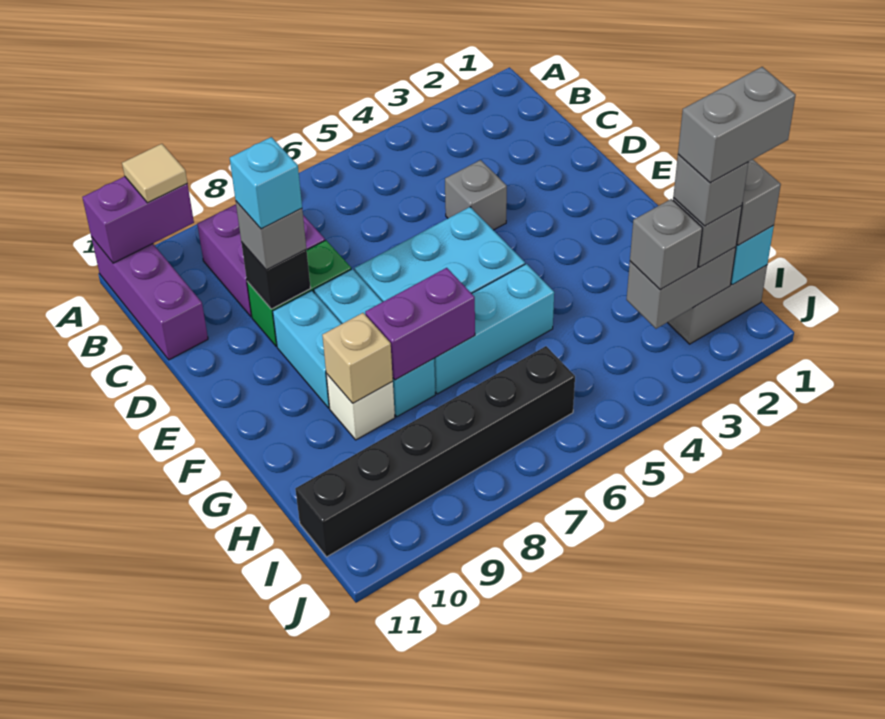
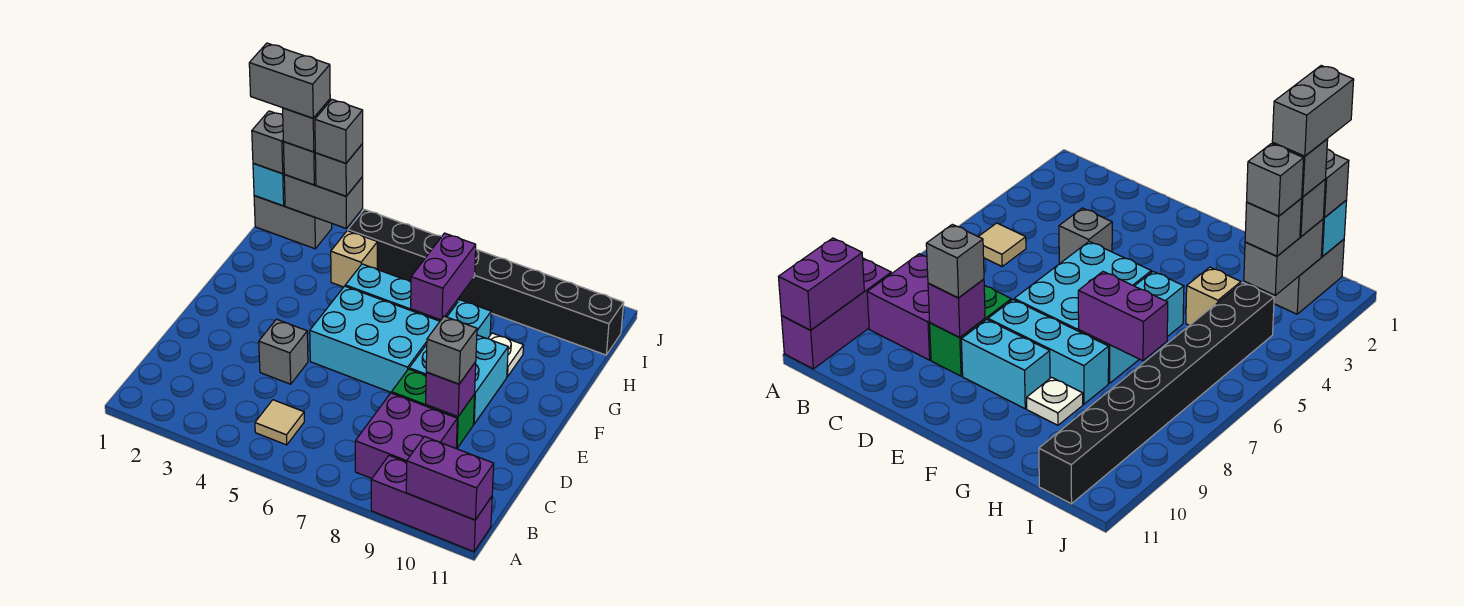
tan tile A10 level 3 -> tan tile B5 level 1
purple brick A11:C11 level 1 -> purple brick A9:A11 level 1
black brick D9 level 2 -> purple brick D9 level 2
cyan brick D9 level 4 -> none
purple brick G7:G8 level 2 -> purple brick G7:H7 level 2
white brick G9 level 1 -> white plate G9 level 1
tan brick G9 level 2 -> tan brick H4 level 1
none -> grey brick I3 level 4
black brick I6:I11 level 1 -> black brick I4:I11 level 1

